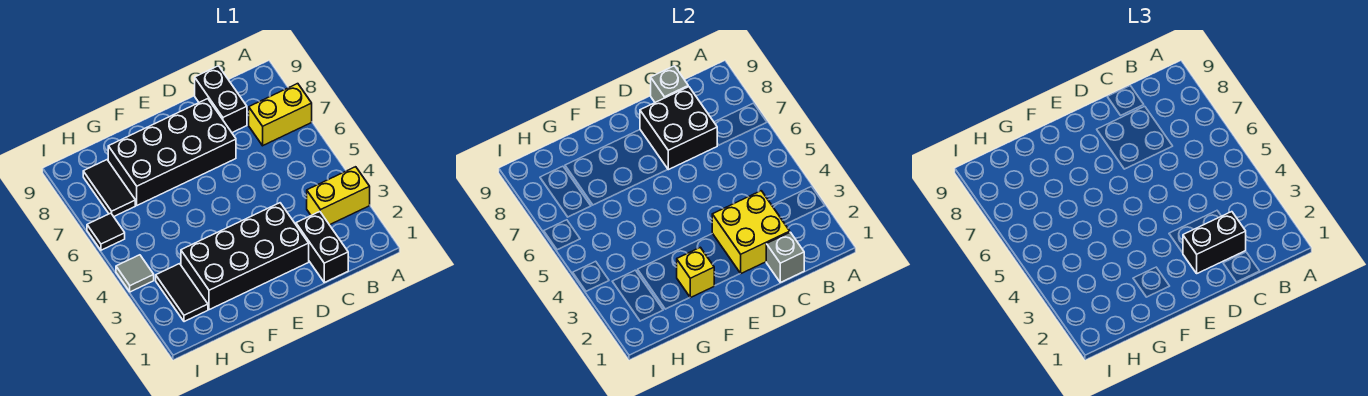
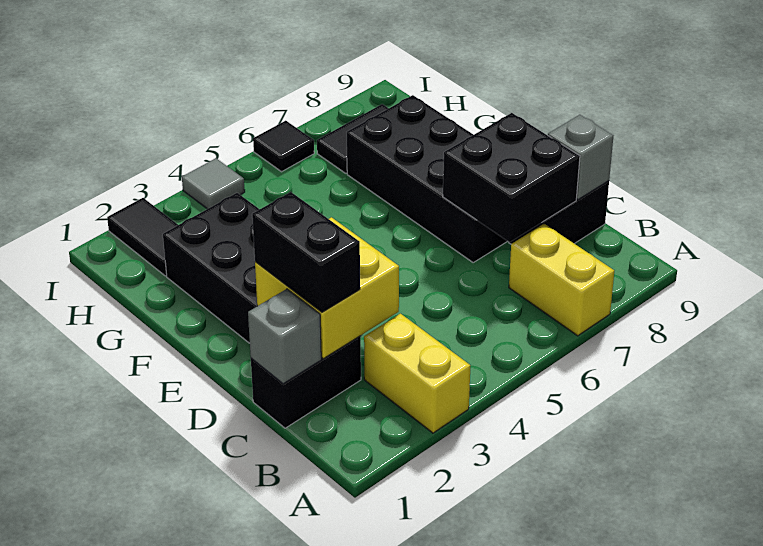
yellow brick F2 level 2 -> none
black tile H2:H3 level 1 -> black tile H2:I2 level 1

